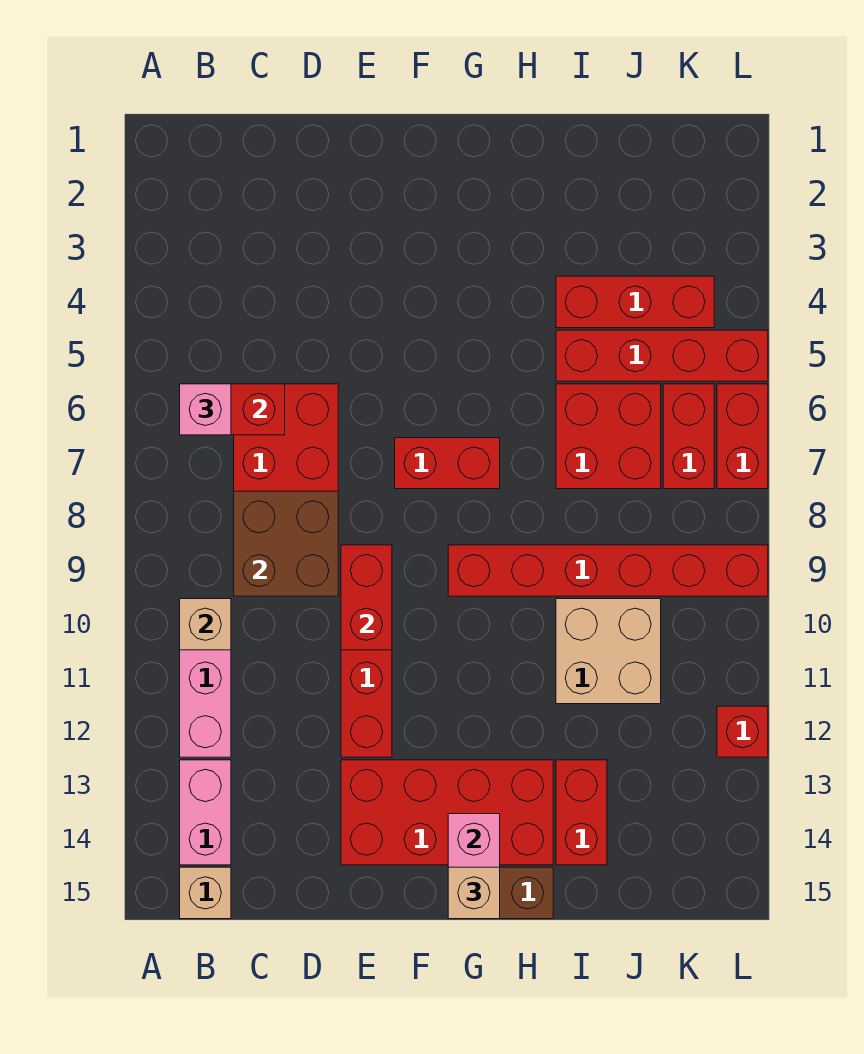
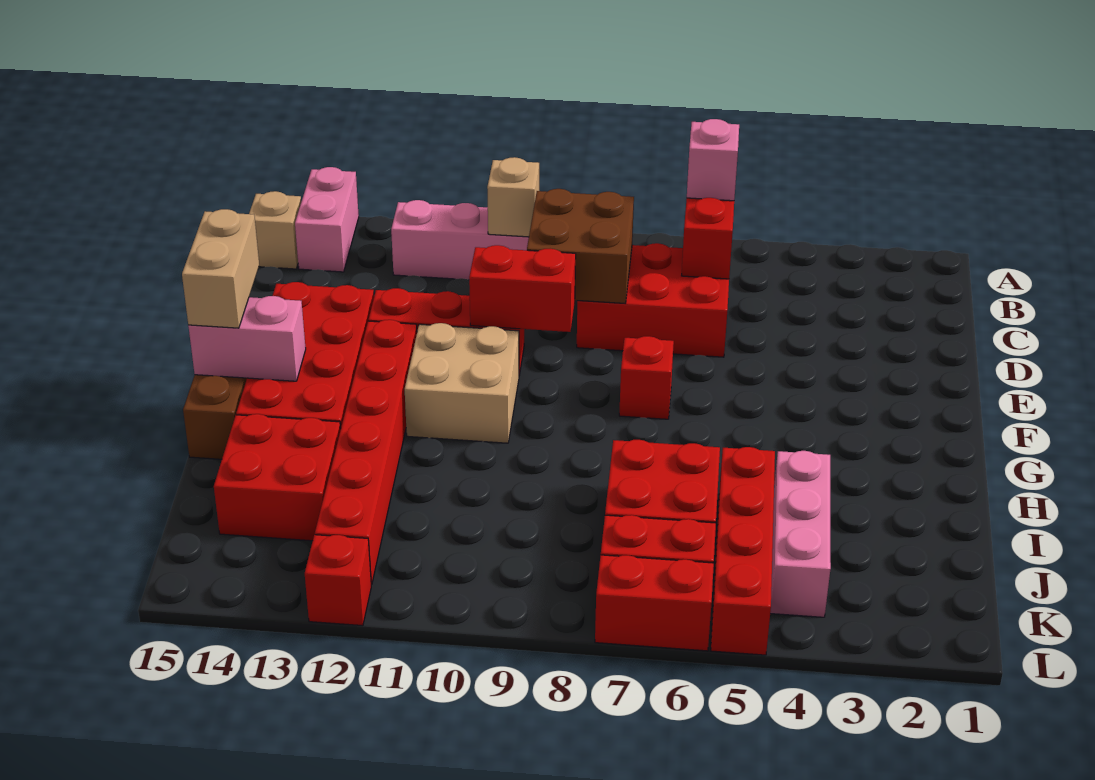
pink brick B13:B14 level 1 -> pink brick A14:B14 level 1
red brick F7:G7 level 1 -> red brick F7 level 1
red brick G9:L9 level 1 -> red brick F12:K12 level 1
tan brick G15 level 3 -> tan brick F15:G15 level 3
red brick I4:K4 level 1 -> pink brick I4:K4 level 1
tan brick I10:J11 level 1 -> tan brick F10:G11 level 1
red brick I13:I14 level 1 -> red brick I13:J14 level 1

